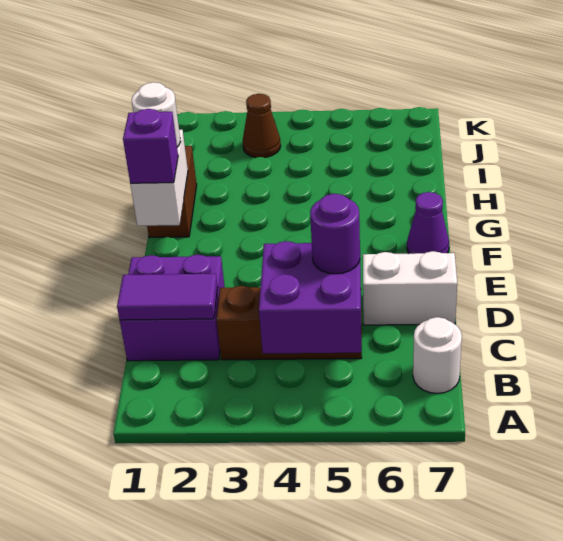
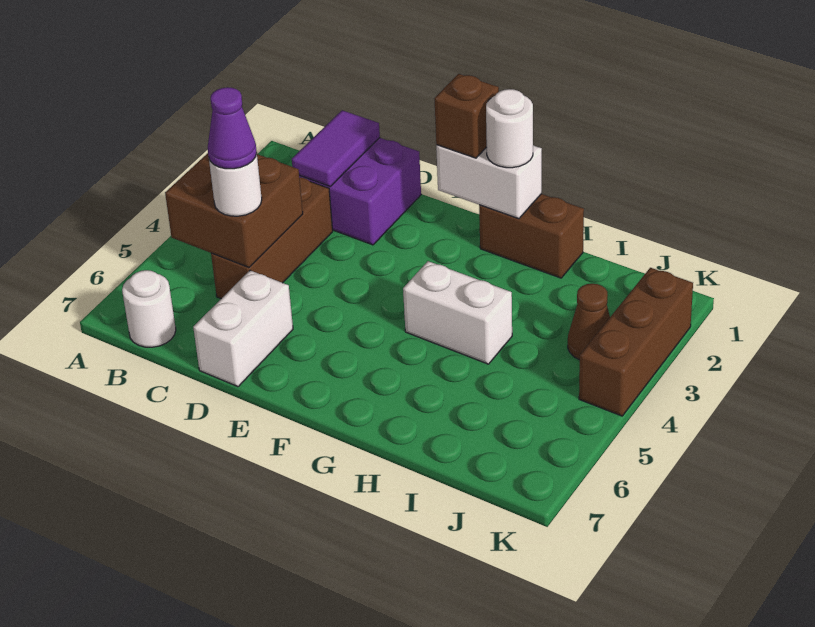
purple brick B4:C5 level 2 -> brown brick B4:C5 level 2
purple round brick C5 level 3 -> white round brick C5 level 3
purple brick F1 level 3 -> brown brick F1 level 3
purple cone F7 level 1 -> purple cone C5 level 4
none -> white brick G4:H4 level 1
none -> brown brick K2:K4 level 1

